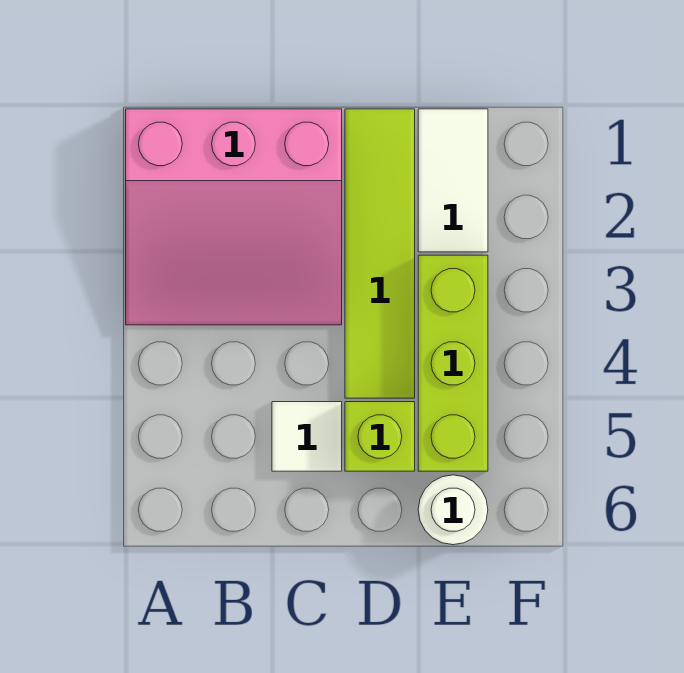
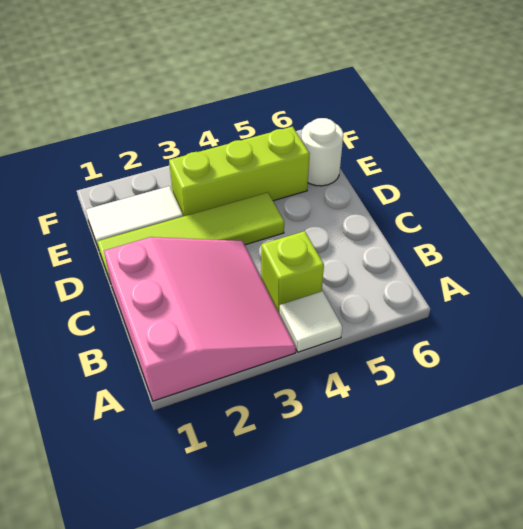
white tile C5 level 1 -> white tile A4 level 1
lime brick D5 level 1 -> lime brick B4 level 1

